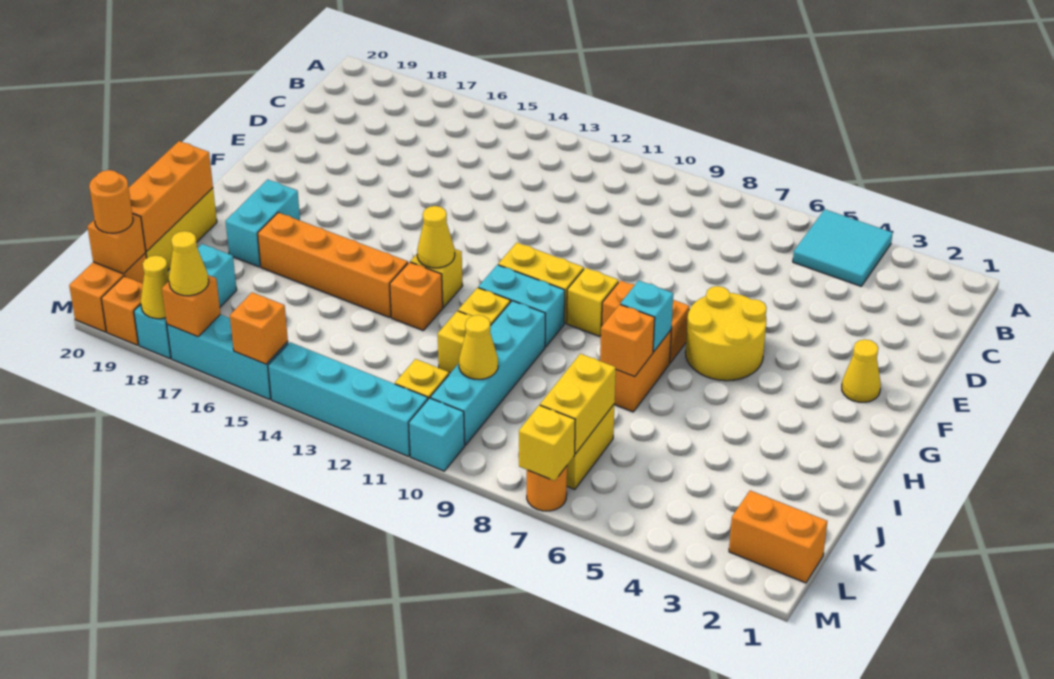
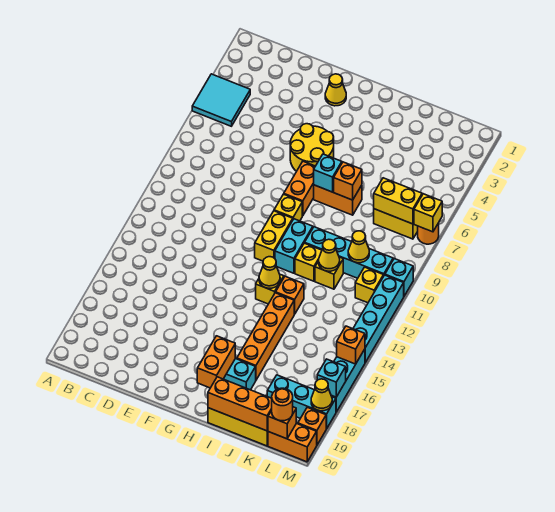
orange brick L1:L2 level 1 -> orange brick H18:H19 level 2
orange brick M17 level 2 -> cyan brick M17 level 2
yellow cone M17 level 3 -> yellow cone J11 level 2

